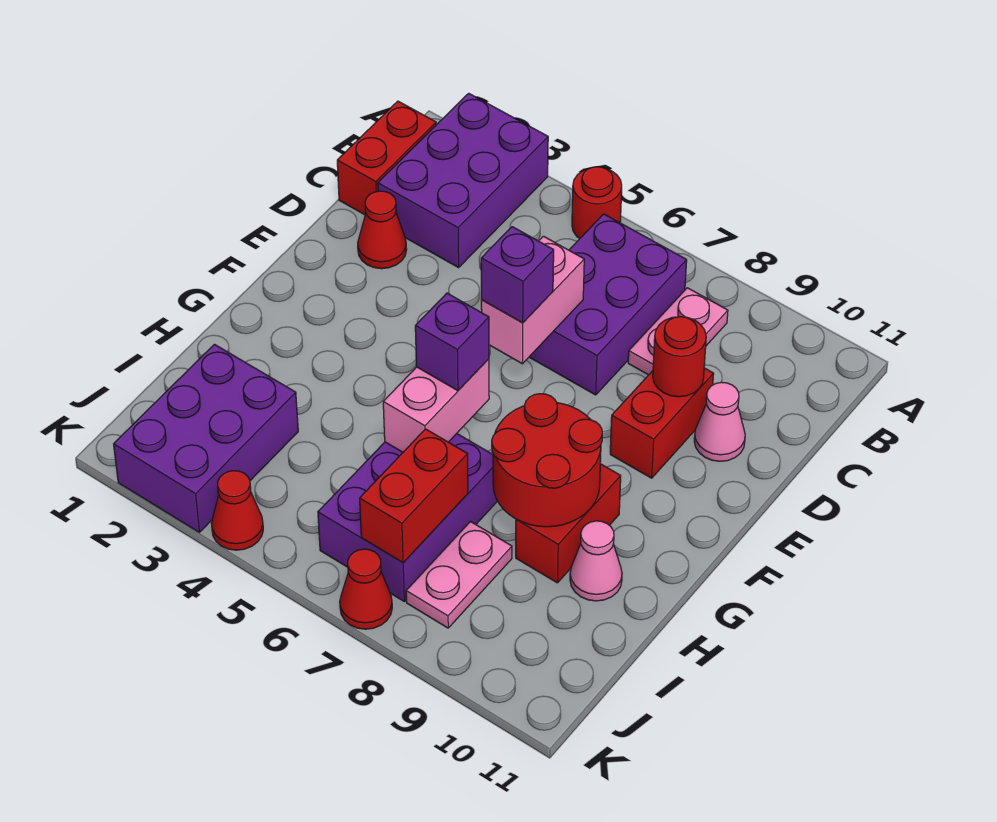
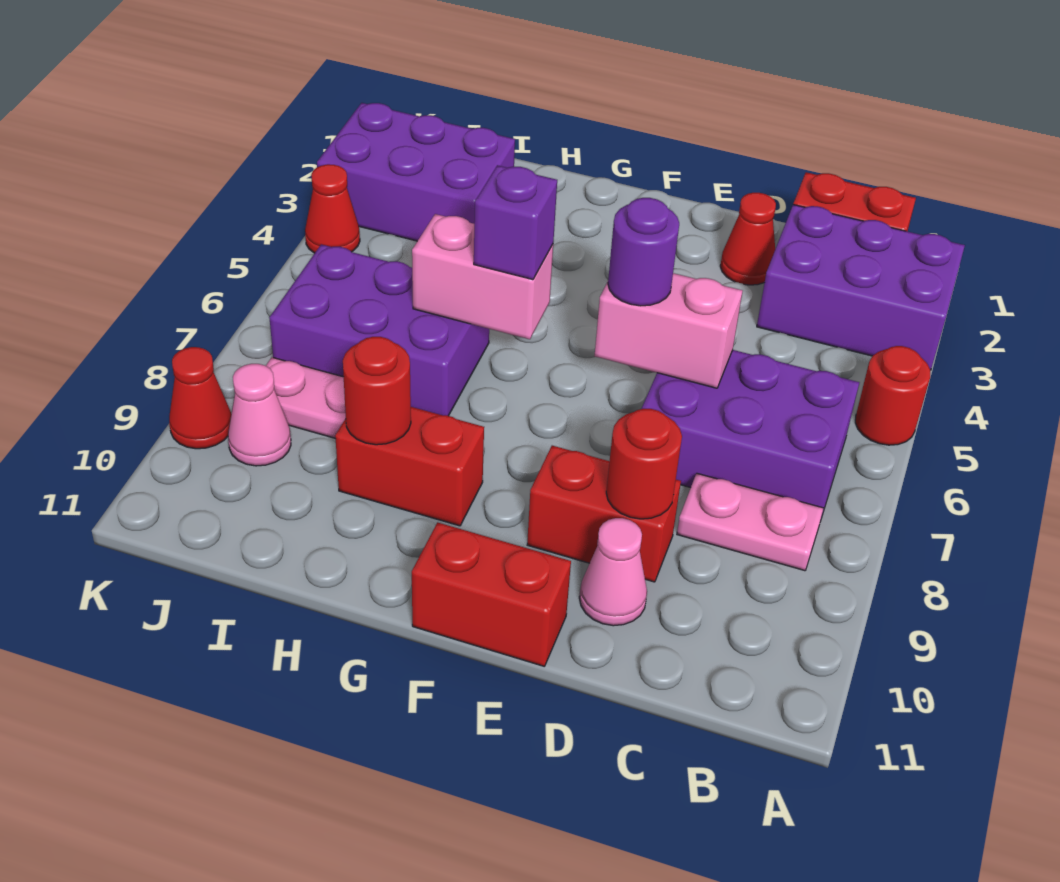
purple brick E6 level 3 -> purple round brick E6 level 3
red round brick G8:H9 level 2 -> red round brick H9 level 2
pink cone H10 level 1 -> pink cone J9 level 1
red brick I7:J7 level 2 -> red brick E11:F11 level 1
red cone K7 level 1 -> red cone K9 level 1

